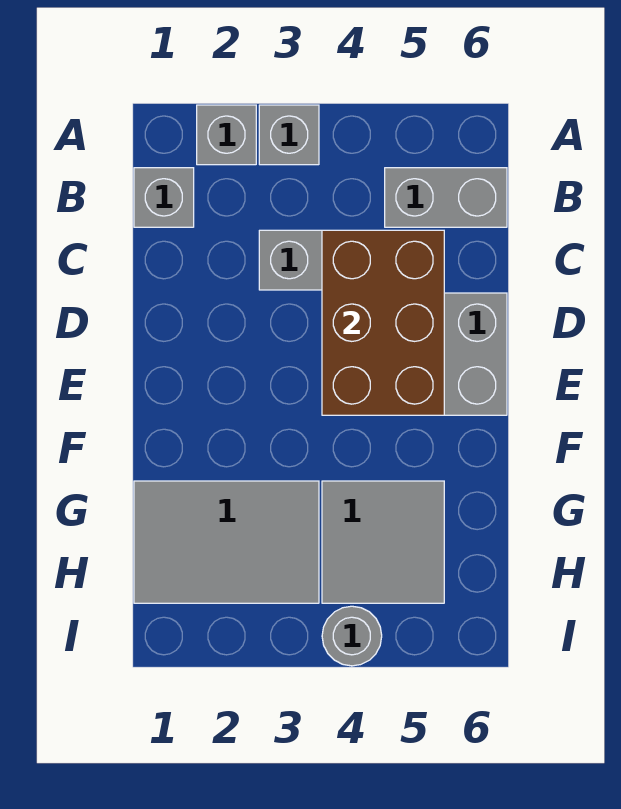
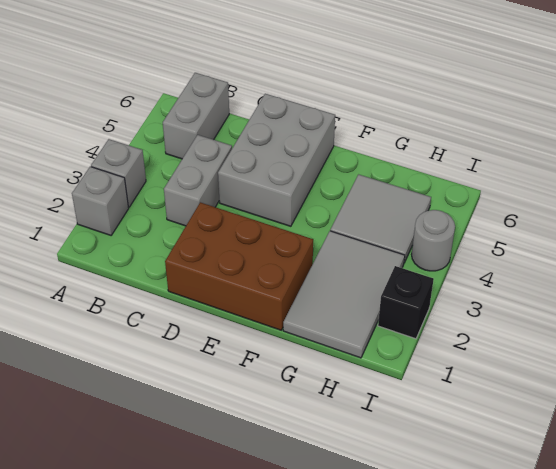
grey brick B1 level 1 -> none
brown brick C4:E5 level 2 -> brown brick D1:F2 level 1
none -> black brick I2 level 1

